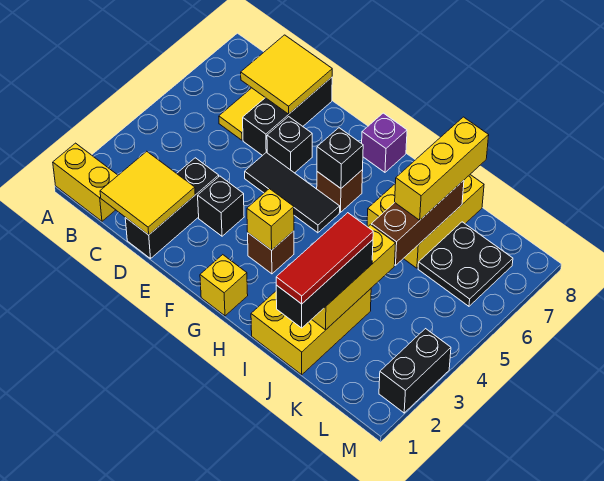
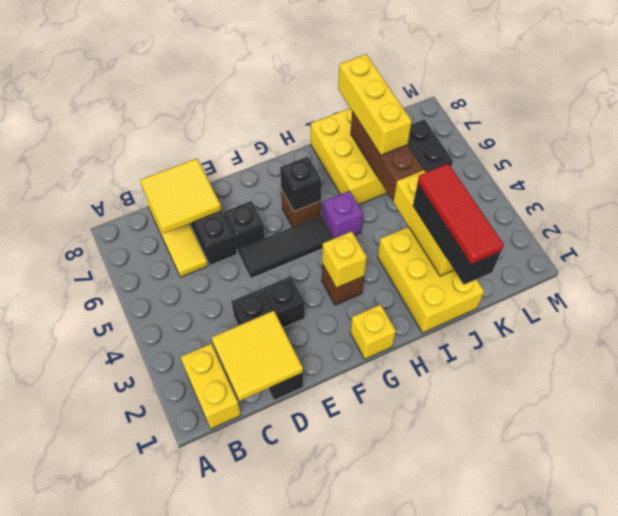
yellow brick A1:B1 level 1 -> yellow brick B1:B2 level 1
purple brick G8 level 1 -> purple brick H5 level 1
black brick M2:M3 level 1 -> none

